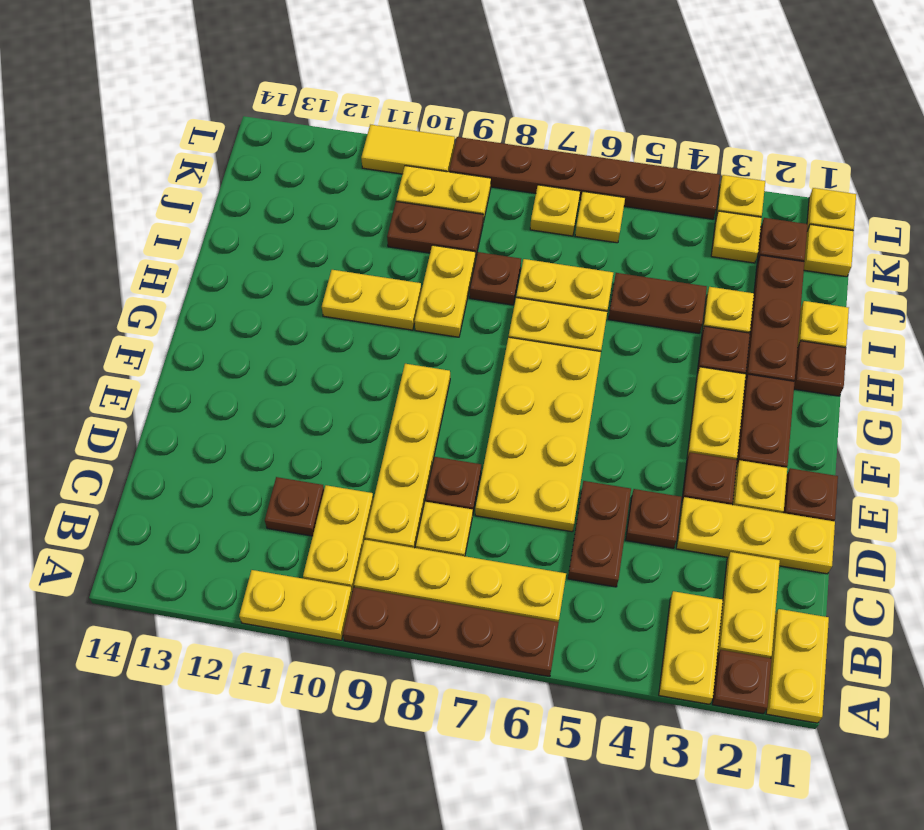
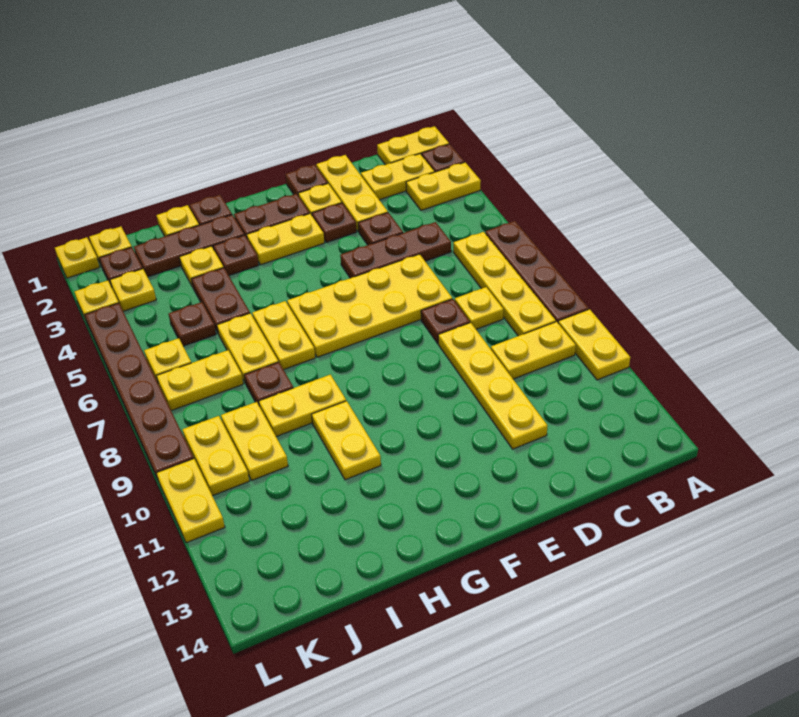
brown plate C5:D5 level 1 -> brown plate C5:E5 level 1
yellow plate C9:F9 level 1 -> yellow plate D9:D12 level 1
brown plate C11 level 1 -> brown plate J5 level 1
brown plate J9:J10 level 1 -> yellow plate J9:J10 level 1
yellow plate K7 level 1 -> yellow plate J7:K7 level 1
yellow tile L10:L11 level 1 -> yellow plate L10:L11 level 1

